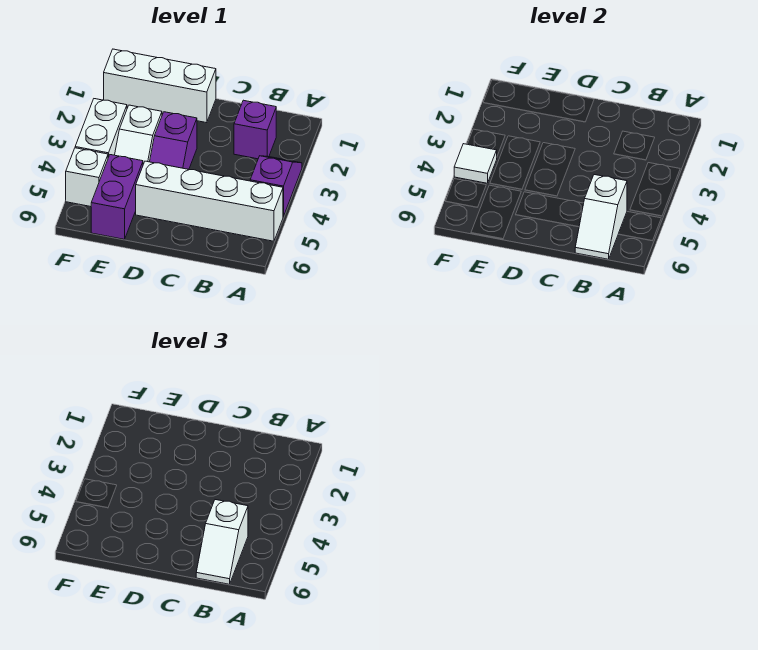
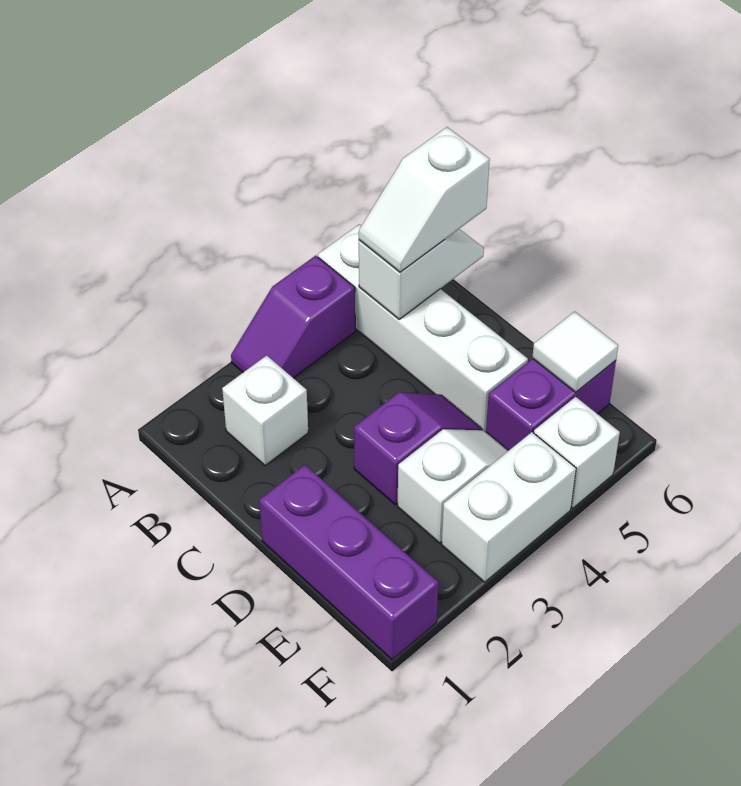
purple brick B2 level 1 -> white brick B2 level 1
white slope B5:B6 level 3 top 5 -> white slope B5:B6 level 3 top 6
white brick D1:F1 level 1 -> purple brick D1:F1 level 1
white tile F4 level 2 -> white tile E6 level 2

